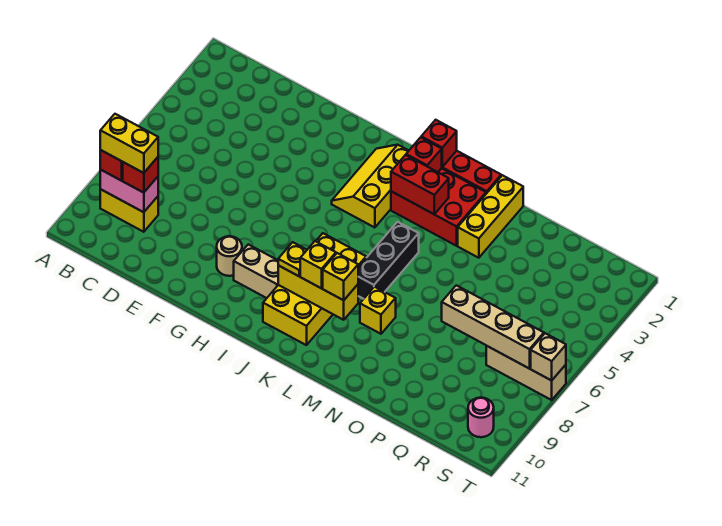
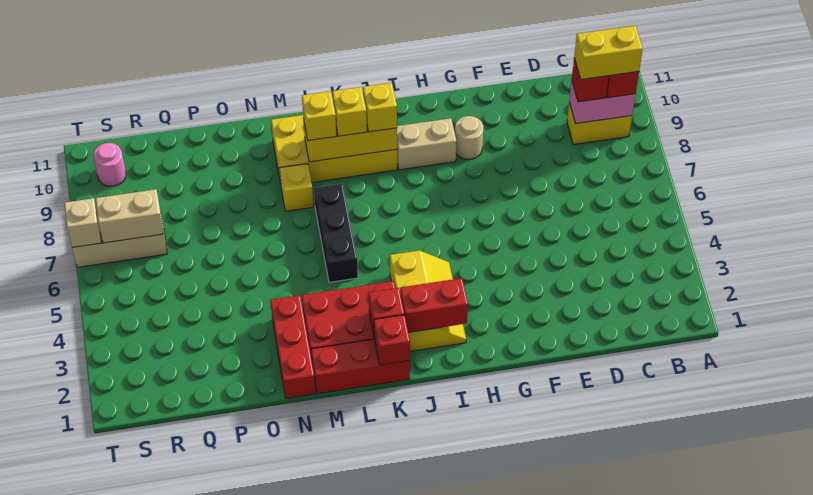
yellow brick J7:K10 level 1 -> yellow brick J9:M10 level 1
yellow plate J9 level 3 -> yellow brick J9 level 3
red brick K3:L3 level 2 -> red brick I2:J2 level 2
yellow brick N1:N3 level 1 -> red brick N1:N3 level 1
tan brick P7:S7 level 2 -> tan brick R7:S7 level 2

